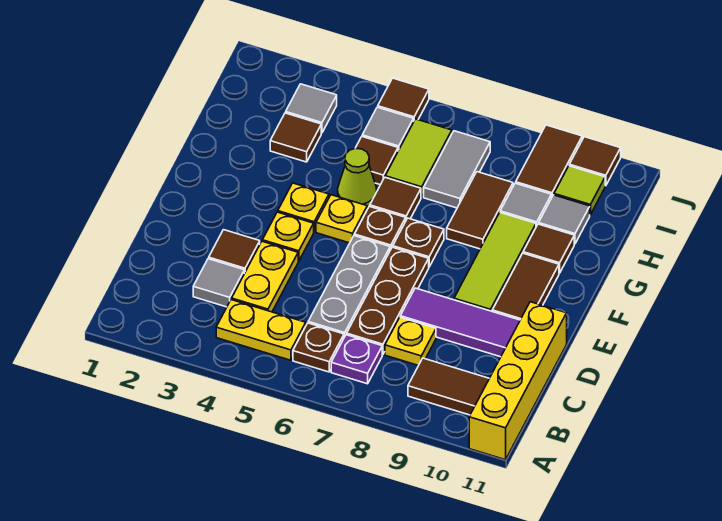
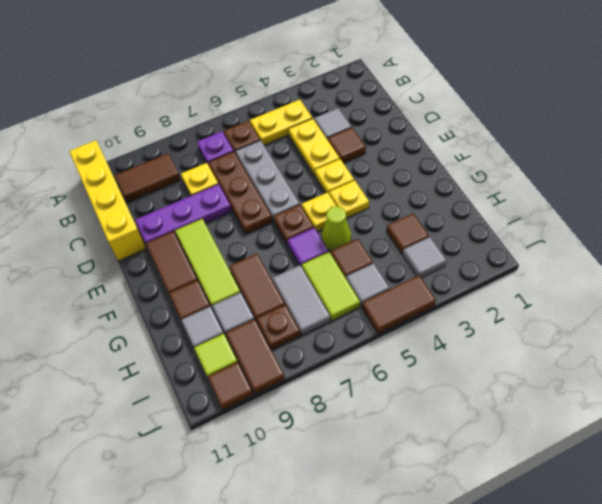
purple tile D8:D10 level 1 -> purple plate D8:D10 level 1
brown plate F7 level 1 -> brown plate I8 level 1
brown tile G6 level 1 -> purple tile G6 level 1
brown tile J5 level 1 -> brown tile J4:J5 level 1

